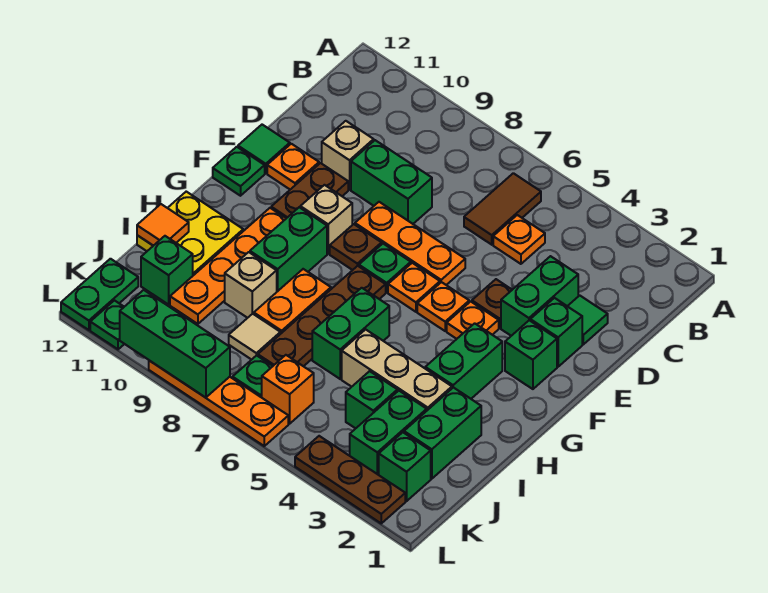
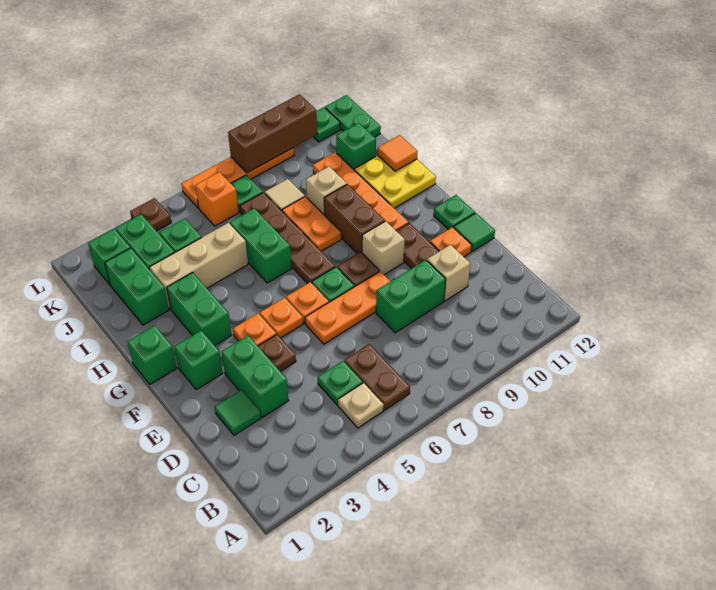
none -> tan plate B5 level 1
brown tile B6:C6 level 1 -> brown plate B6:C6 level 1
orange plate C5 level 1 -> green plate C5 level 1
green brick E2 level 1 -> green brick G1 level 1
green brick G9:H9 level 1 -> brown brick G9:H9 level 1
brown plate L2:L4 level 1 -> brown plate L4 level 1
green brick L8:L10 level 2 -> brown brick L8:L10 level 2

